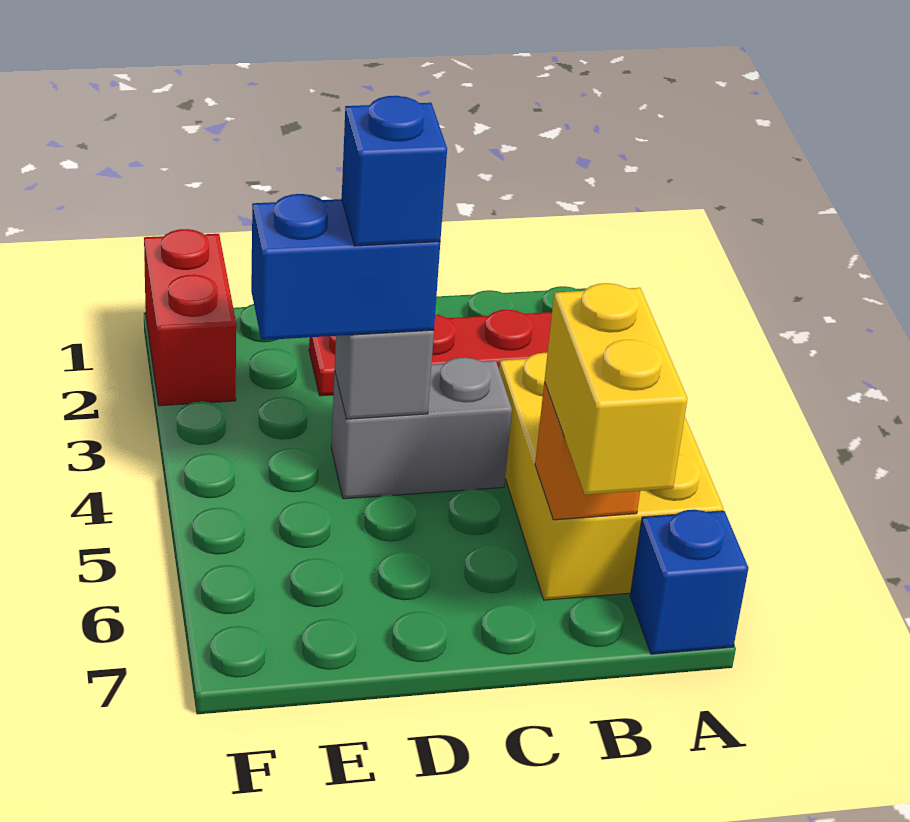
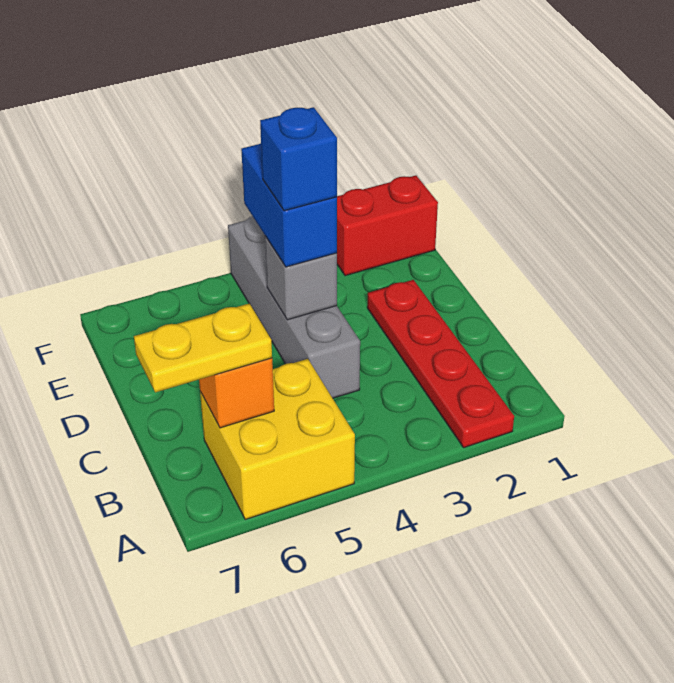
yellow brick A4:B6 level 1 -> yellow brick A5:B6 level 1
blue brick A7 level 1 -> none
yellow brick B6:B7 level 3 -> yellow plate B6:B7 level 3
grey brick C4:D4 level 1 -> grey brick C4:F4 level 1

